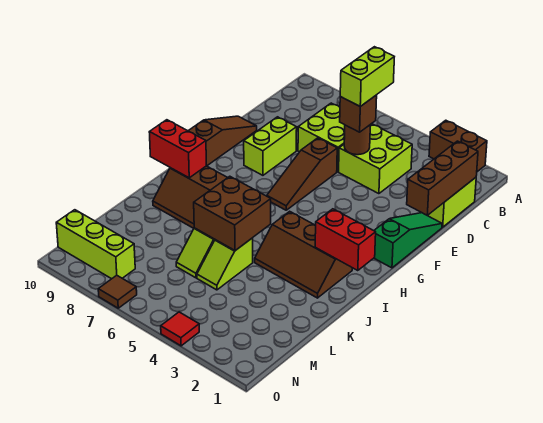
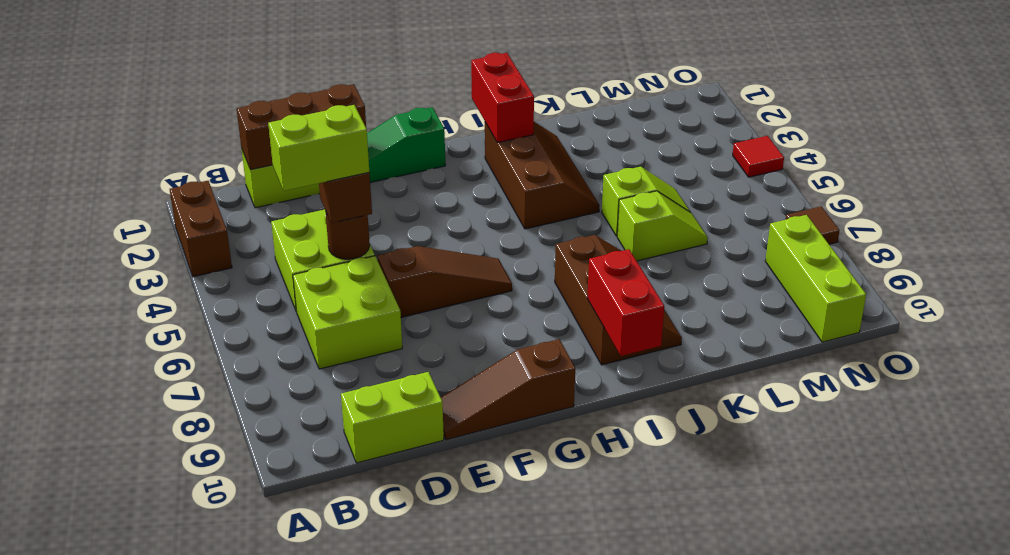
lime brick E8:F8 level 1 -> lime brick C10:D10 level 1
brown brick J5:K6 level 2 -> none

